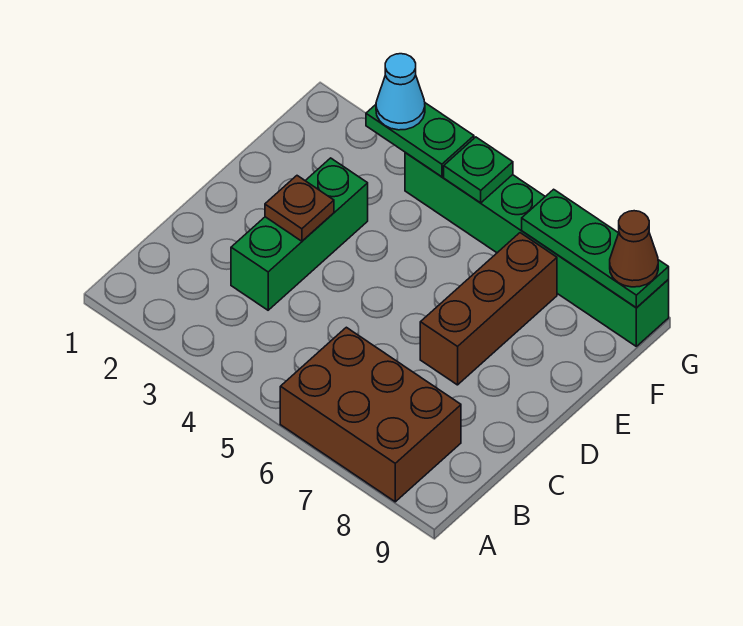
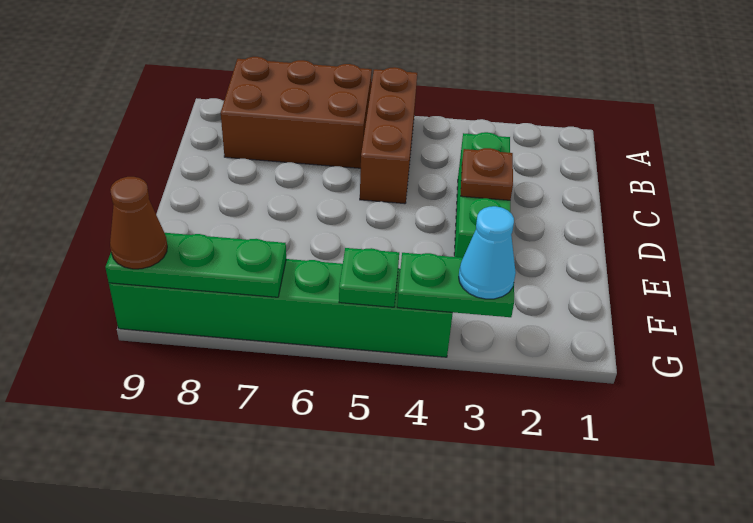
brown brick D7:F7 level 1 -> brown brick A5:C5 level 1

